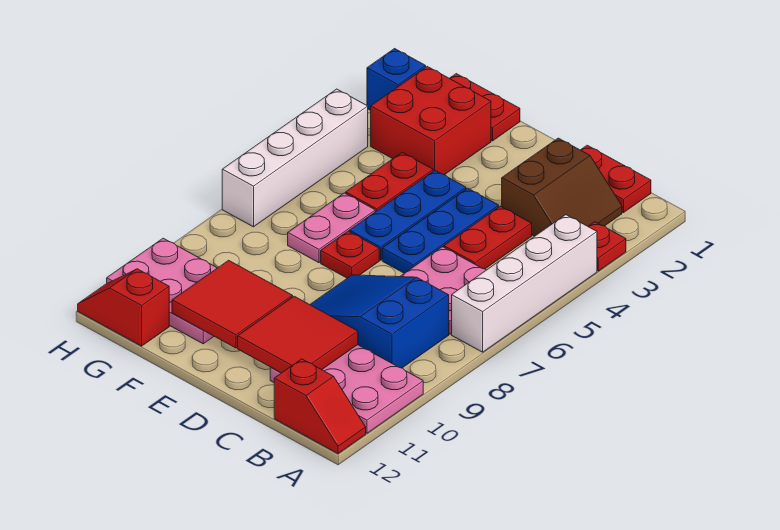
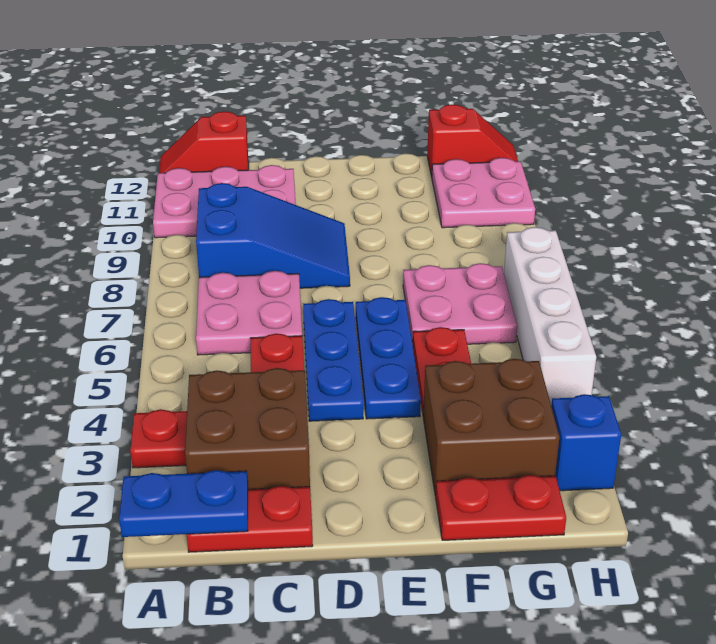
none -> blue plate A1:B1 level 2
white brick A4:A7 level 1 -> none
brown slope B2:C3 level 1 top C -> brown brick B2:C3 level 1
red tile C10:D11 level 2 -> none
red plate E7 level 1 -> none
red tile E10:F11 level 2 -> none
red brick F2:G3 level 1 -> brown brick F2:G3 level 1
pink plate F6:F7 level 1 -> pink plate F6:G7 level 1
pink plate F10:H11 level 1 -> pink plate G10:H11 level 1

